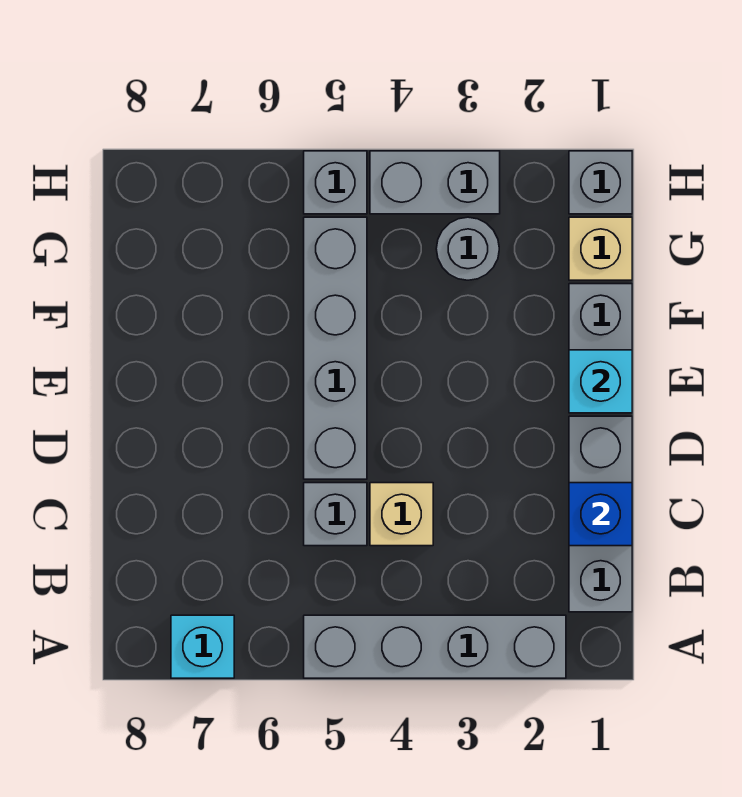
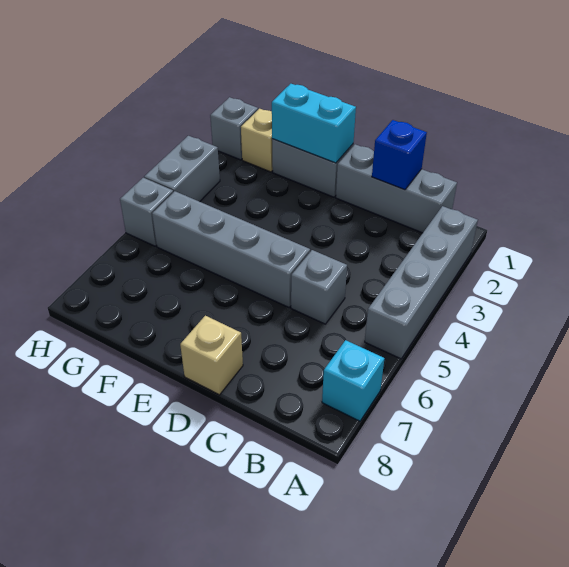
tan brick C4 level 1 -> tan brick D8 level 1
cyan brick E1 level 2 -> cyan brick E1:F1 level 2
grey round brick G3 level 1 -> none

